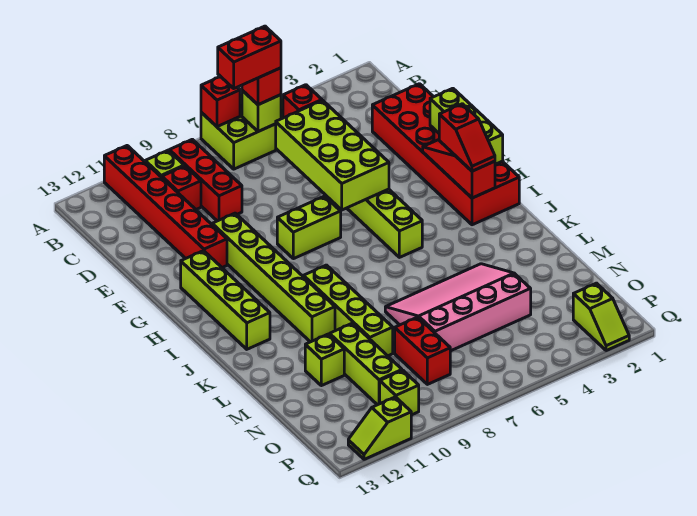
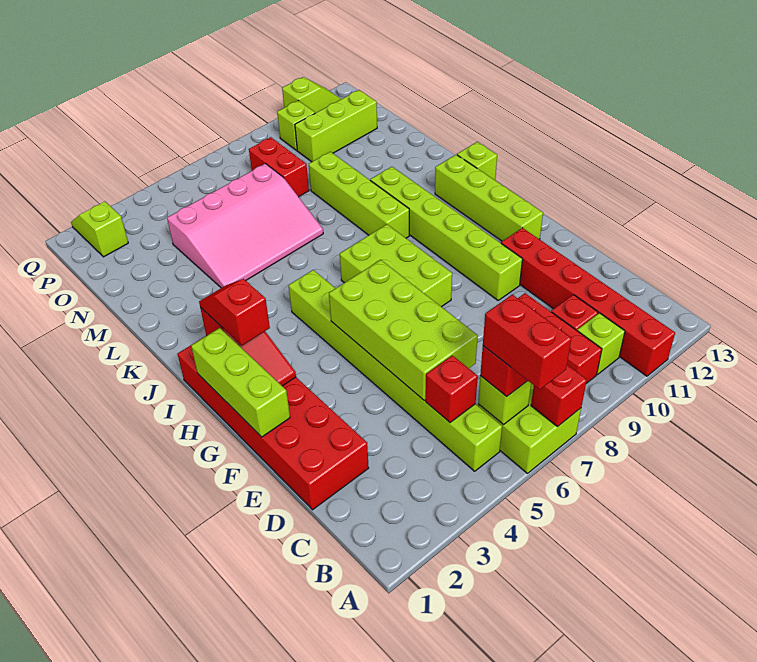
red brick B6:B7 level 4 -> red brick A6:B6 level 4
lime brick G7:G8 level 1 -> lime brick G7:I8 level 1
lime brick M10:O10 level 1 -> lime brick O10:O12 level 1
lime brick M11 level 1 -> lime brick J13 level 1

